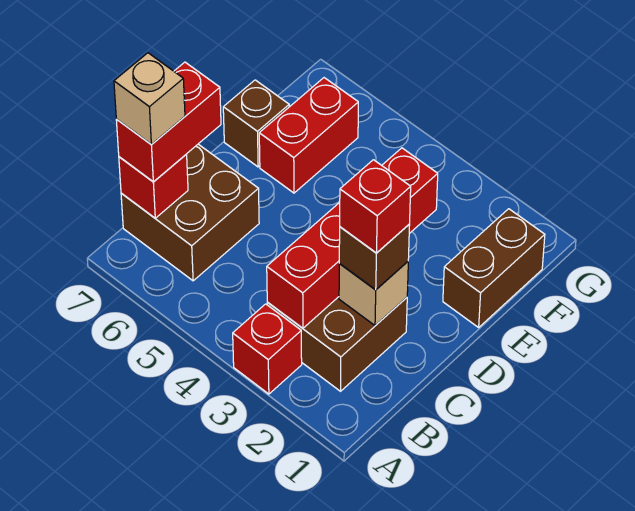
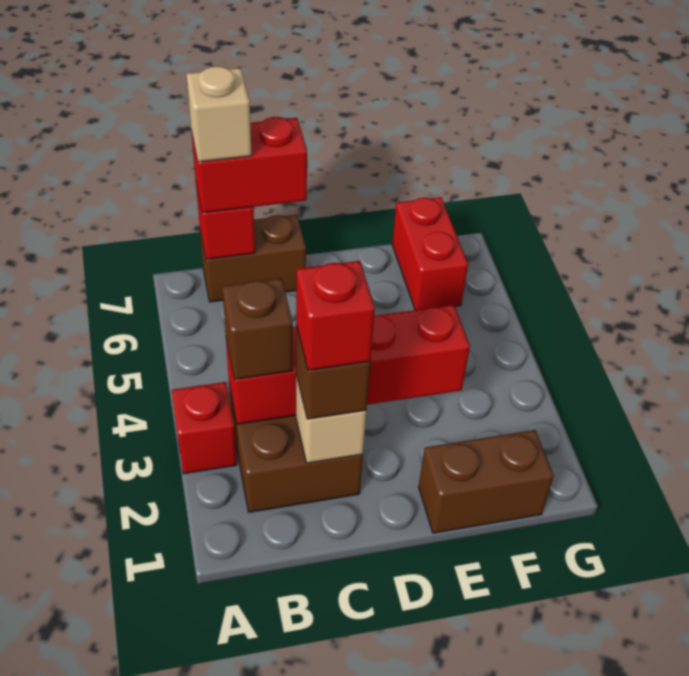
brown brick B6:C7 level 1 -> brown brick B7:C7 level 1
red brick E6:F6 level 1 -> red brick F6:F7 level 1
brown brick E7 level 1 -> brown brick B3 level 3

